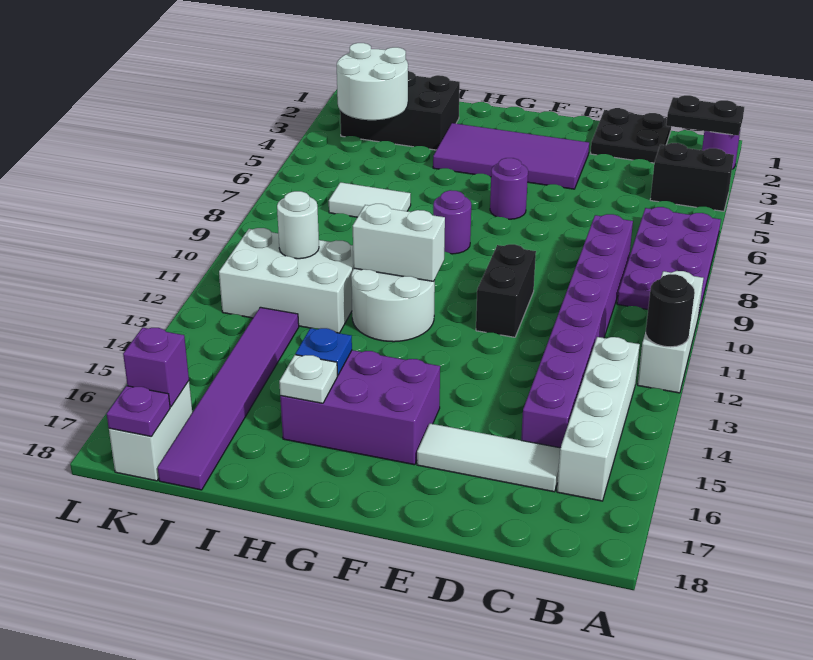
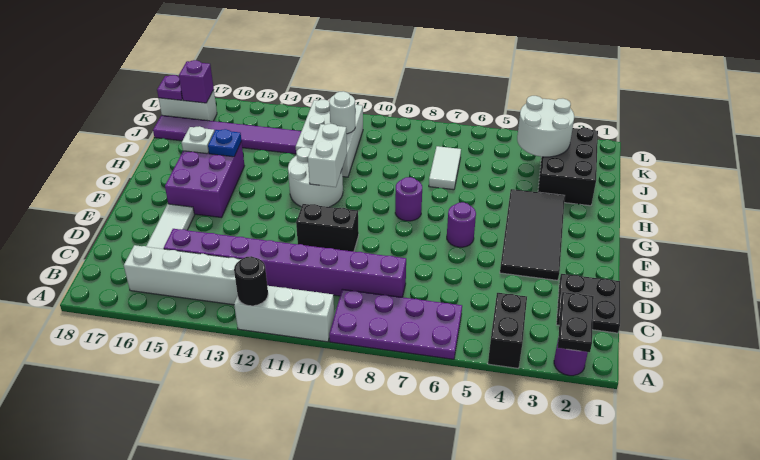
purple tile E3:H4 level 1 -> black tile E3:H4 level 1

